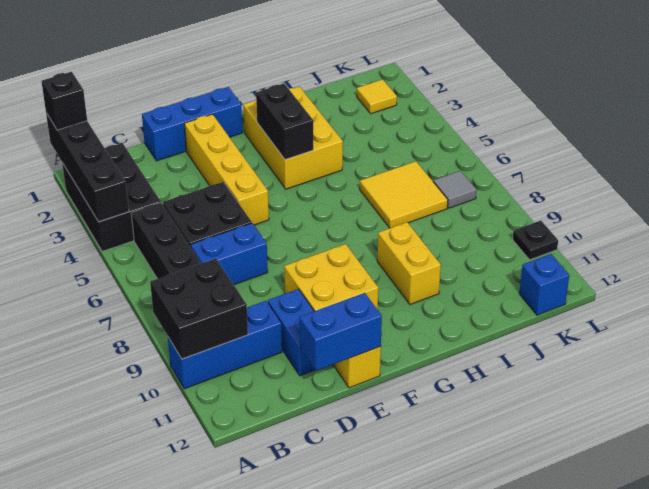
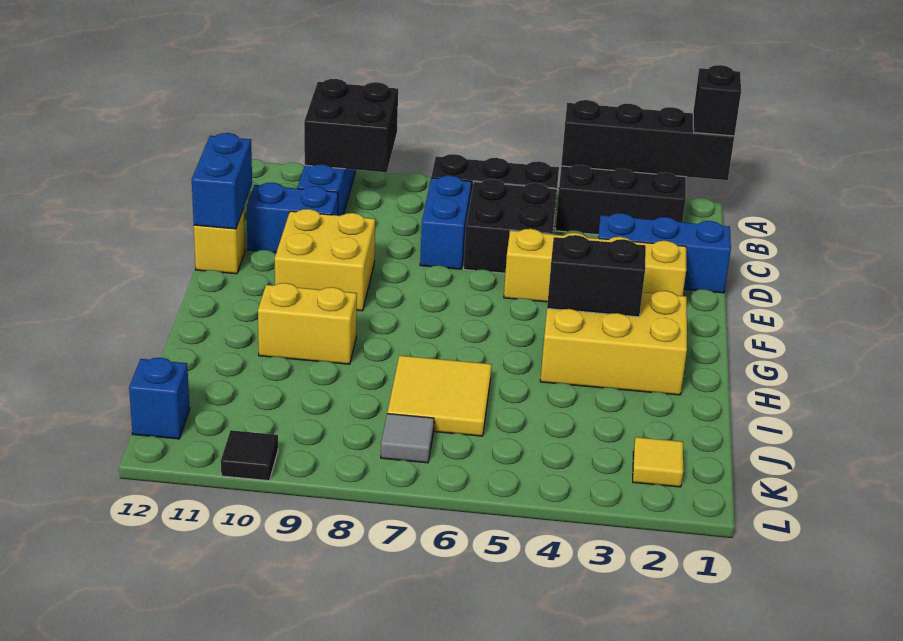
blue brick D1:F1 level 1 -> blue brick D1:D3 level 1
black plate L10 level 1 -> black tile L10 level 1

